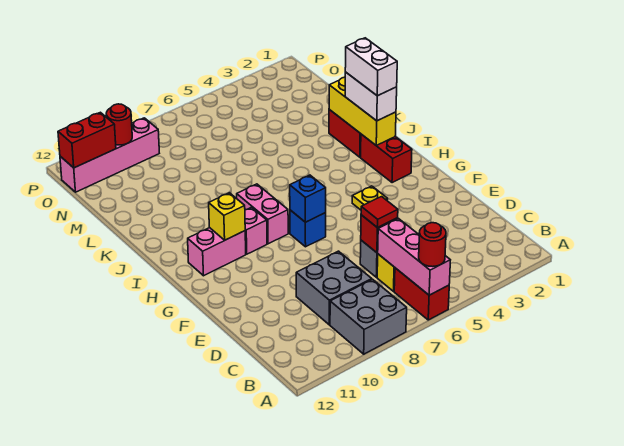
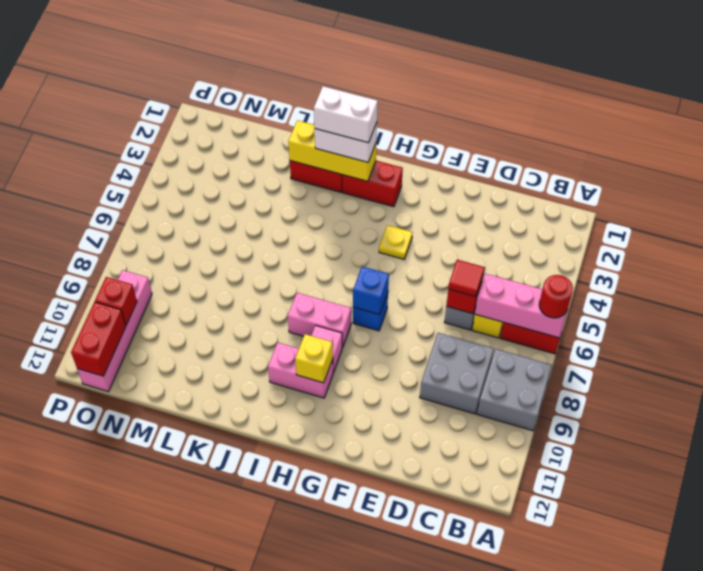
pink brick H10:H11 level 1 -> pink brick H10:I10 level 1
red round brick O10 level 2 -> red brick O10 level 2

